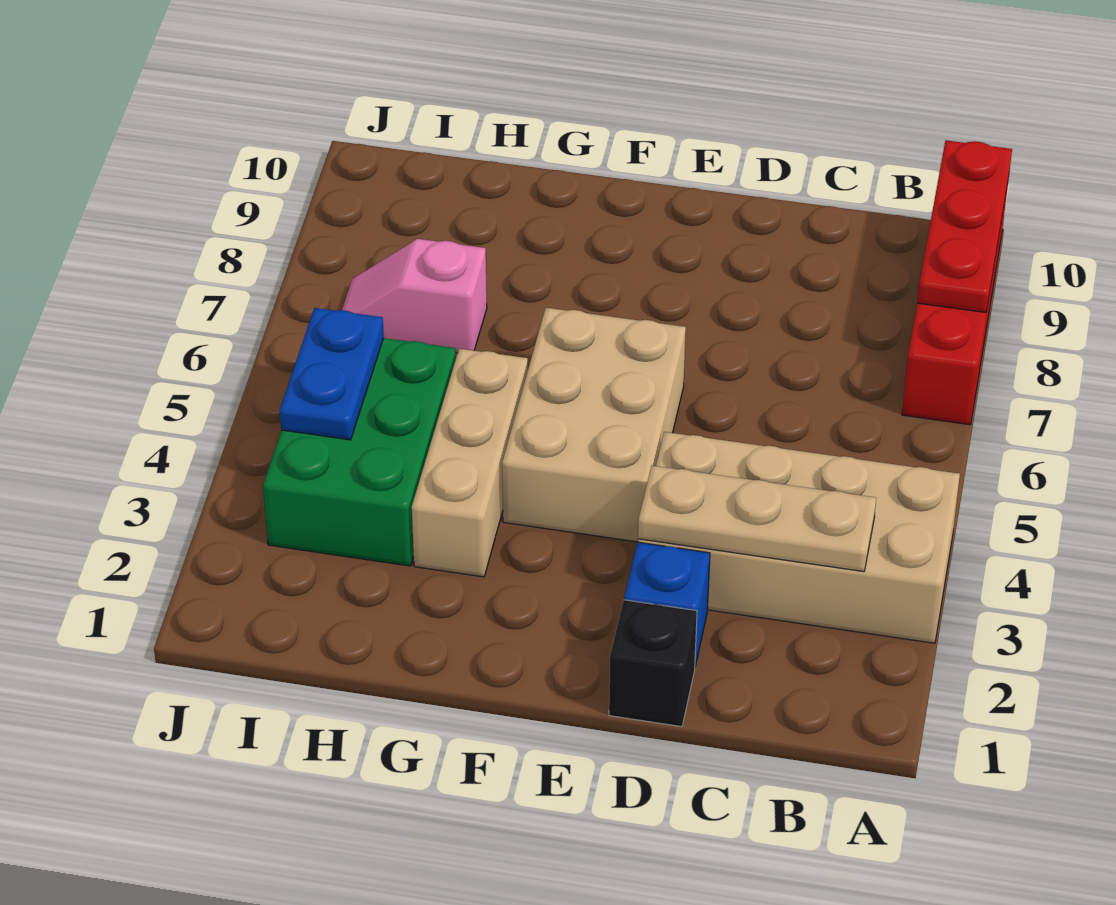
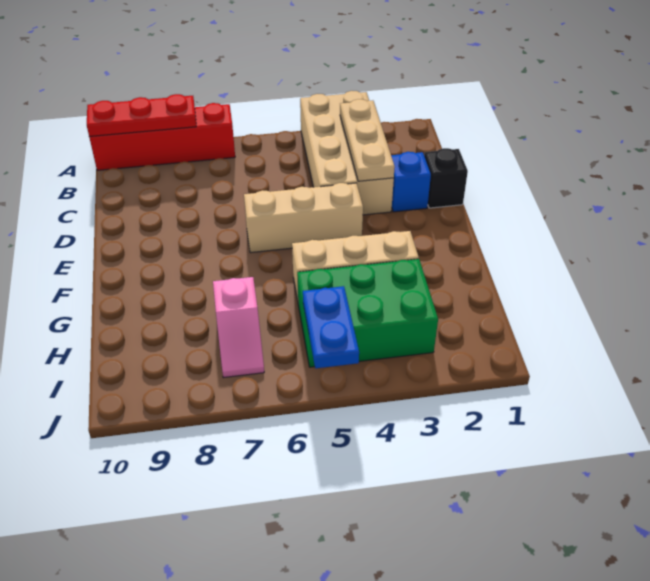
tan brick E4:F6 level 1 -> tan brick E4:E6 level 1
blue plate I4:I5 level 2 -> blue plate I5:J5 level 2

